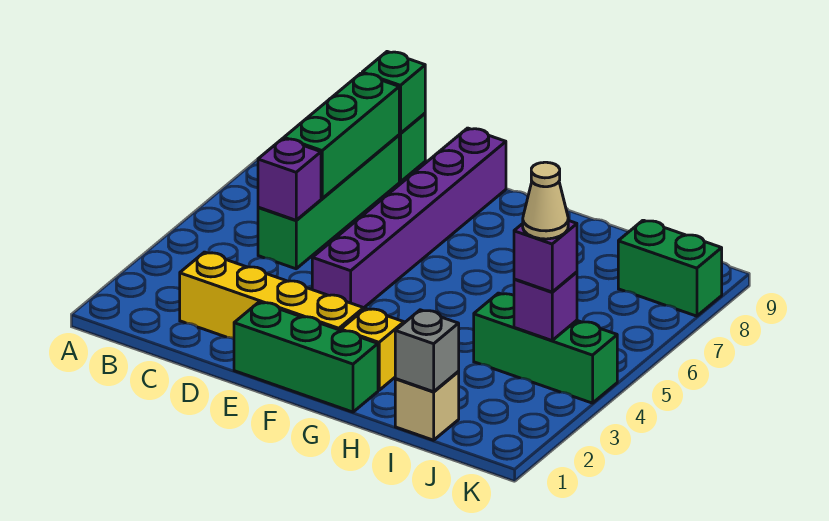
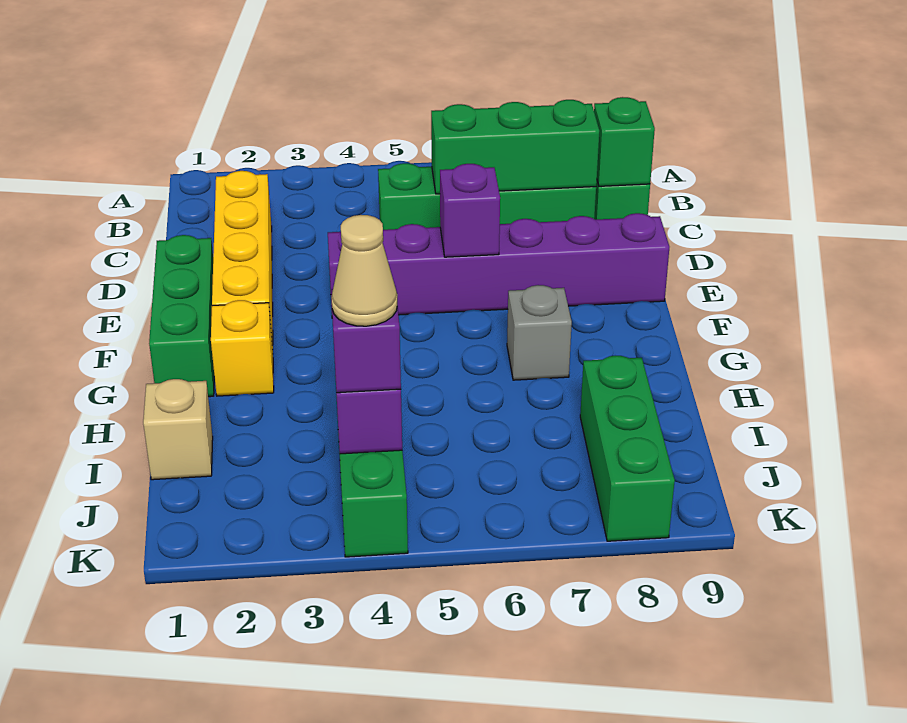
purple brick C5 level 2 -> purple brick E6 level 2
grey brick I1 level 2 -> grey brick G7 level 1
green brick J8:K8 level 1 -> green brick I8:K8 level 1

